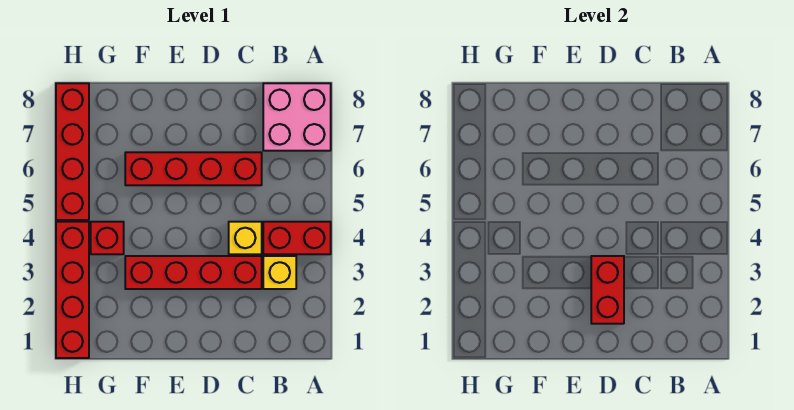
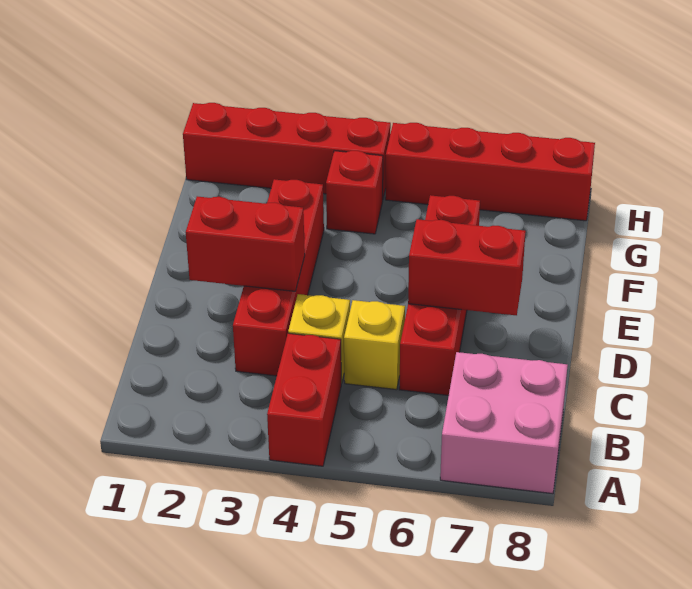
yellow brick B3 level 1 -> yellow brick C5 level 1
none -> red brick D6:D7 level 2

